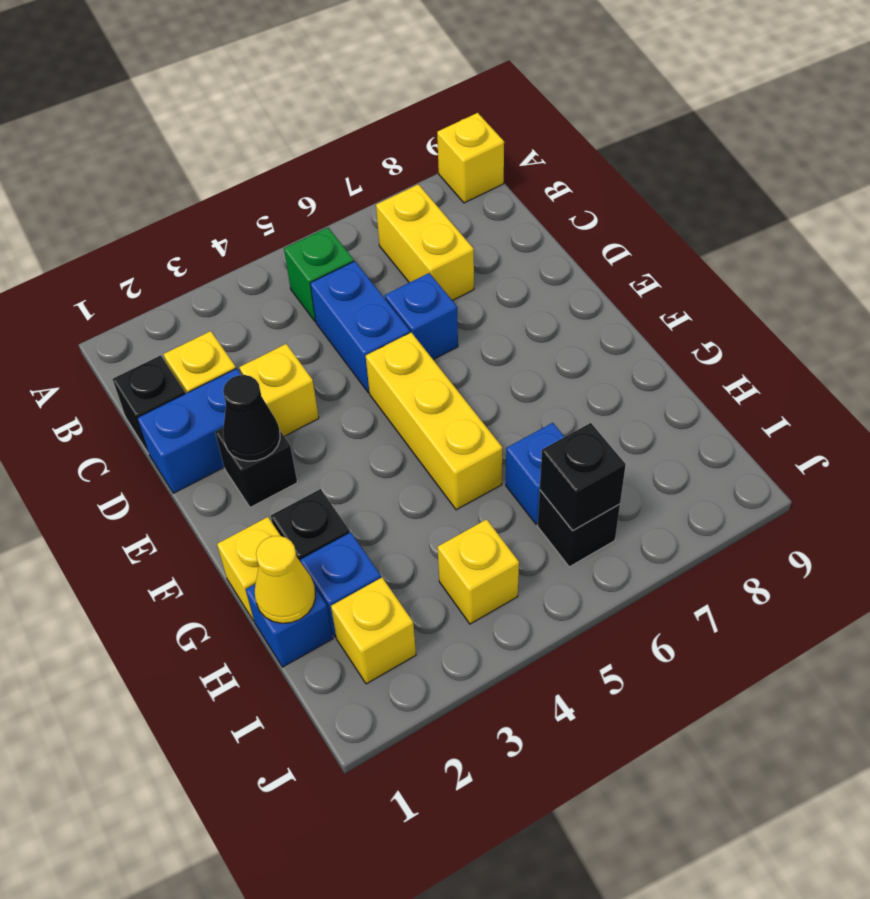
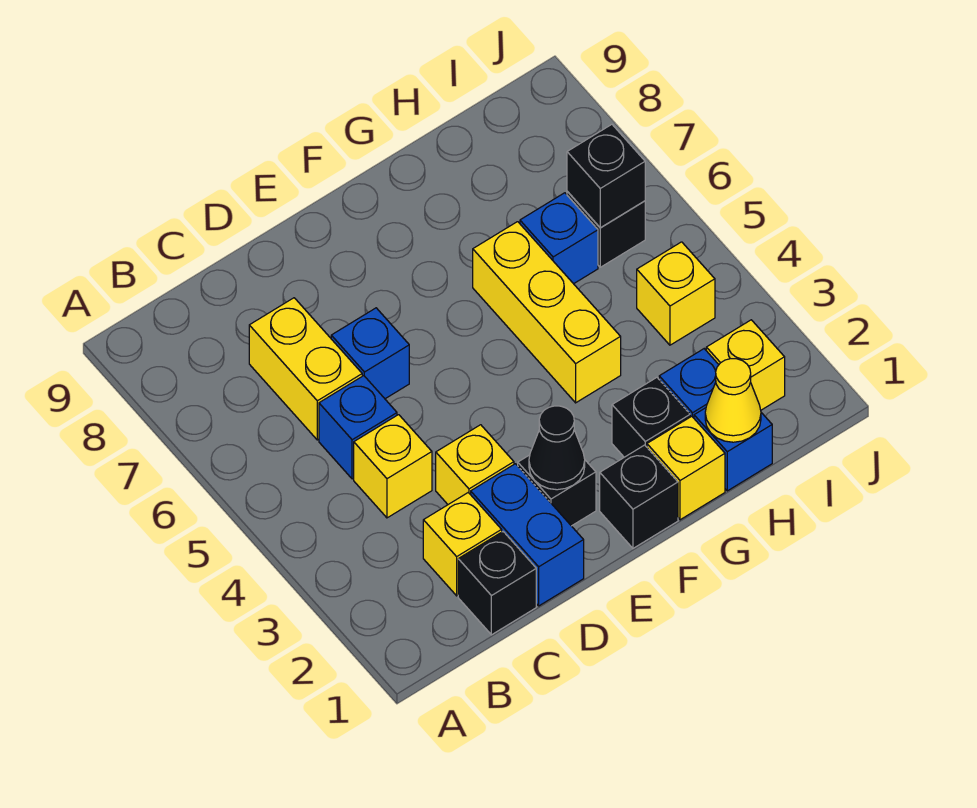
yellow brick A9 level 1 -> yellow brick C4 level 1
green brick B5 level 1 -> none
yellow brick B7:C7 level 1 -> yellow brick C6:C7 level 1
blue brick C5:D5 level 1 -> blue brick C5 level 1
yellow brick E5:G5 level 1 -> yellow brick G4:G6 level 1
none -> black brick F1 level 1

